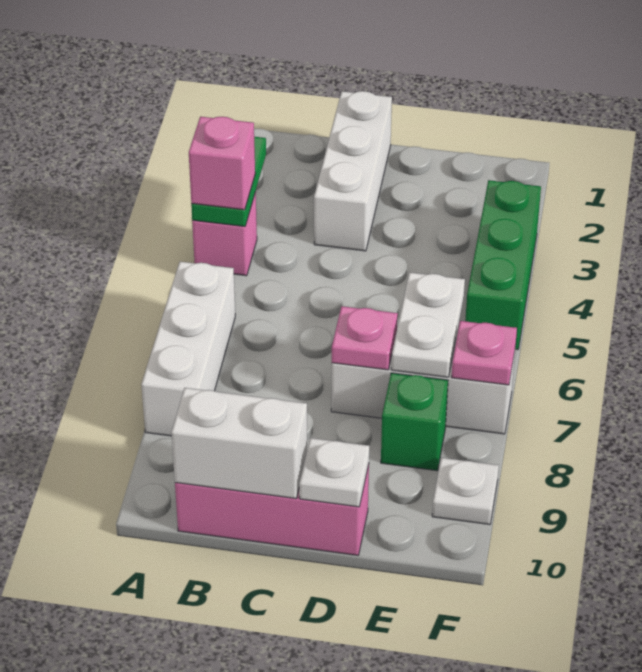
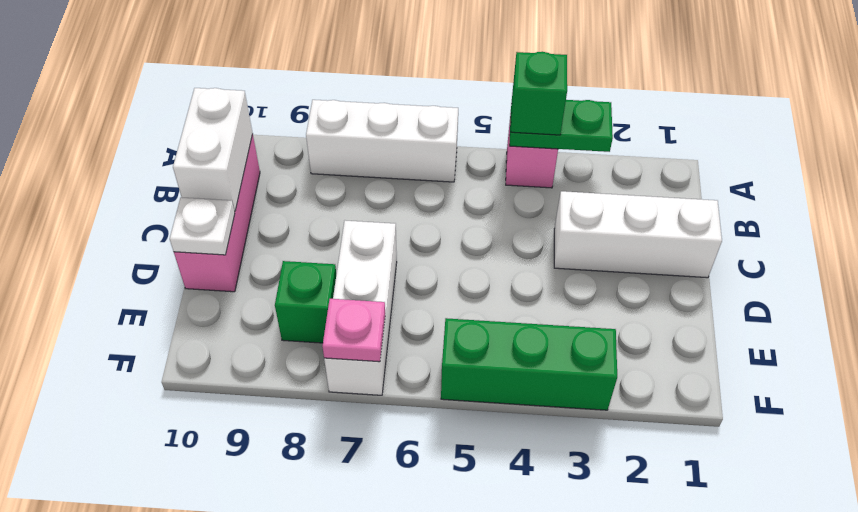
pink brick A4 level 3 -> green brick A4 level 3
pink plate D7 level 2 -> none
white plate E6:E7 level 2 -> none
white plate F9 level 1 -> none

